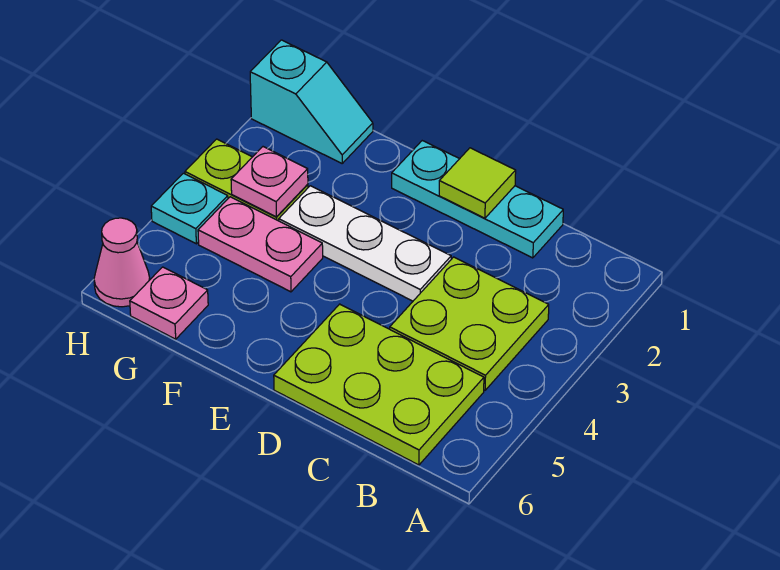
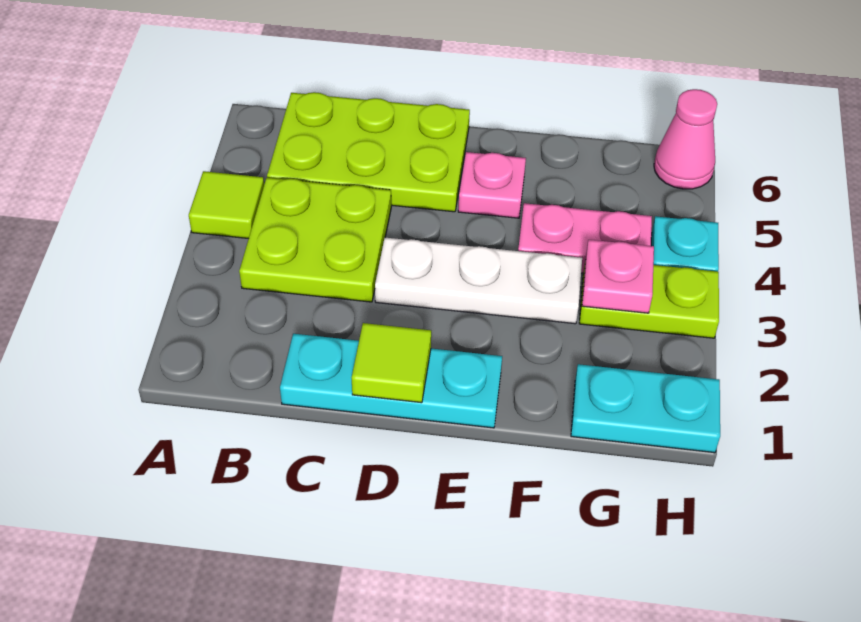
none -> lime tile A4 level 1
cyan slope G1:H1 level 1 top H -> cyan plate G1:H1 level 1
pink plate G6 level 1 -> pink plate E5 level 1

